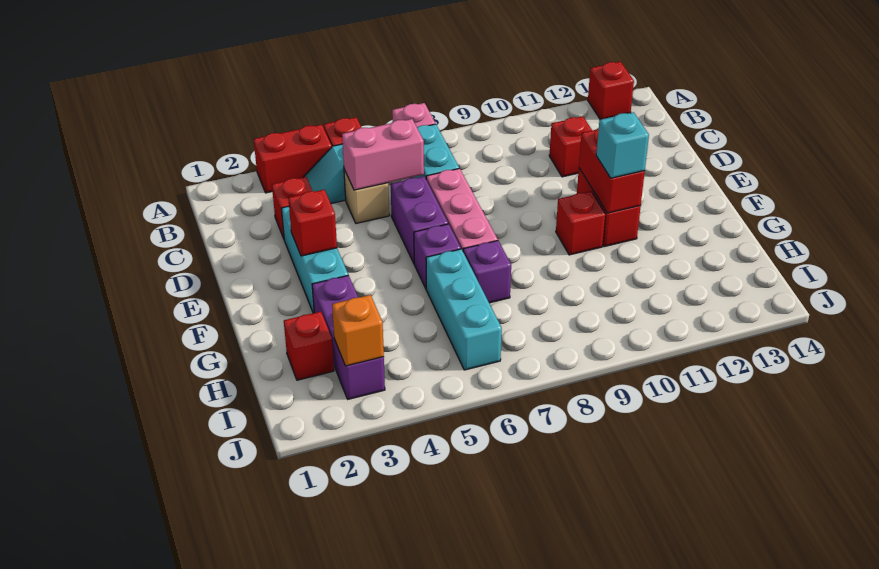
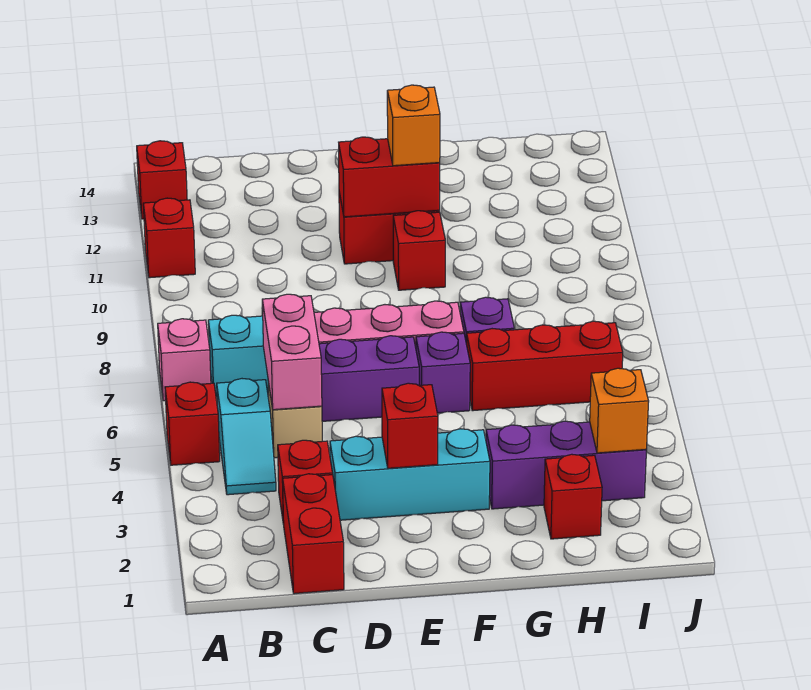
red brick A3:A4 level 1 -> red brick C1:C2 level 1
red brick C11 level 1 -> red brick A11 level 1
cyan brick F11 level 3 -> orange brick F11 level 3
cyan brick G6:I6 level 1 -> red brick G6:I6 level 1

